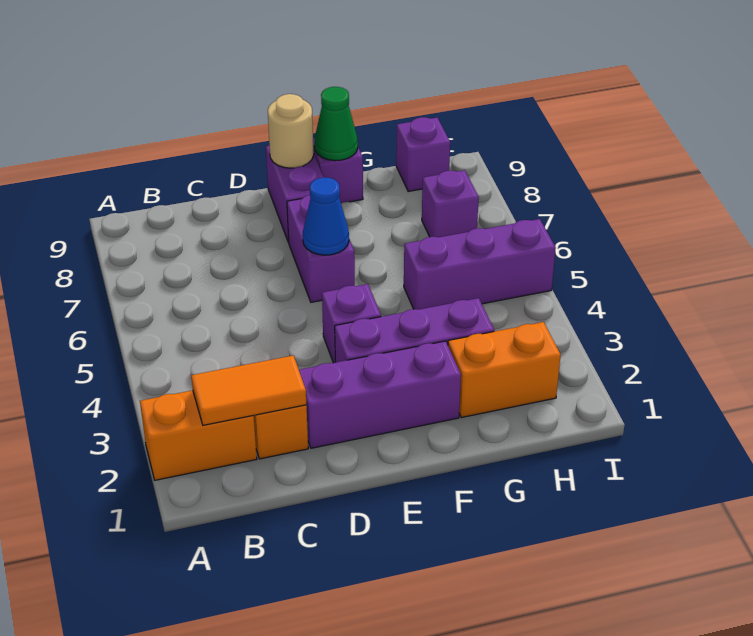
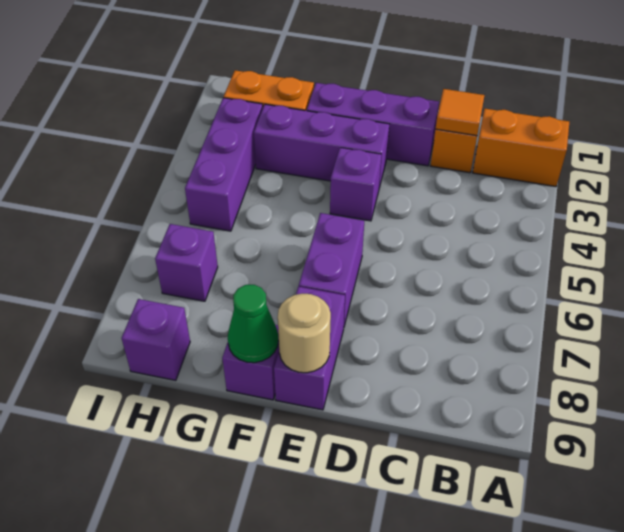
orange tile B2:C2 level 2 -> orange tile C2 level 2
blue cone E6 level 2 -> none
purple brick G5:I5 level 1 -> purple brick H3:H5 level 1

